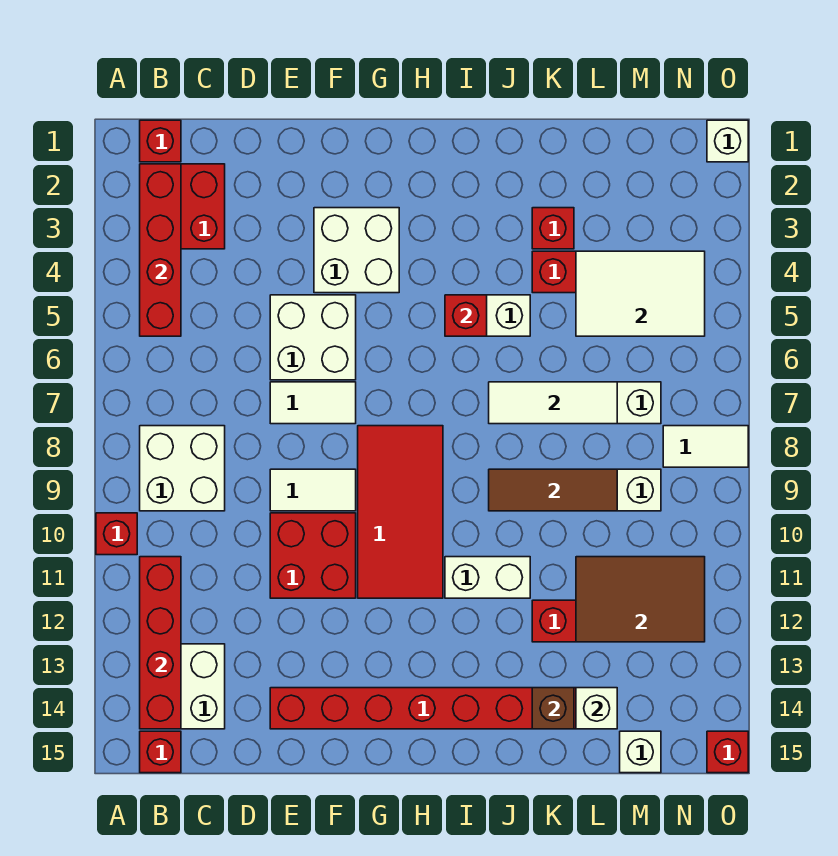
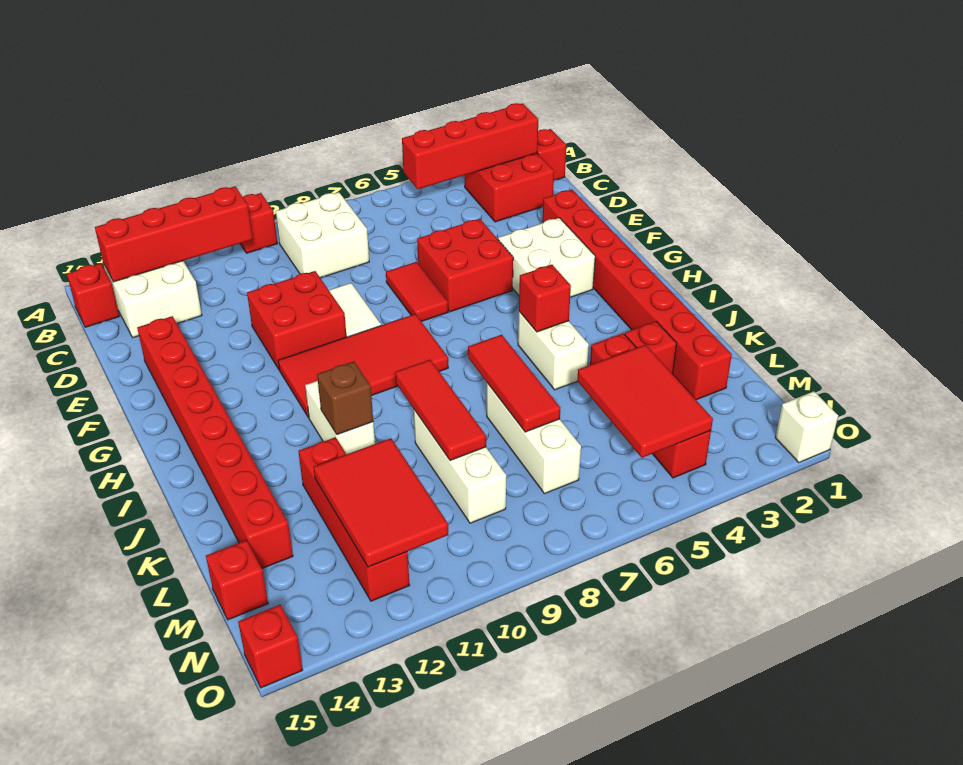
none -> red brick E2:L2 level 1
white brick E5:F6 level 1 -> red brick E5:F6 level 1
white tile E7:F7 level 1 -> red tile E7:F7 level 1
white tile J7:L7 level 2 -> red tile J7:L7 level 2
brown tile J9:L9 level 2 -> red tile J9:L9 level 2
brown brick K14 level 2 -> brown brick J11 level 2
white tile L4:N5 level 2 -> red tile L4:N5 level 2
brown tile L11:N12 level 2 -> red tile L11:N12 level 2
white brick L14 level 2 -> none
white brick M15 level 1 -> red brick M15 level 1
white tile N8:O8 level 1 -> none

